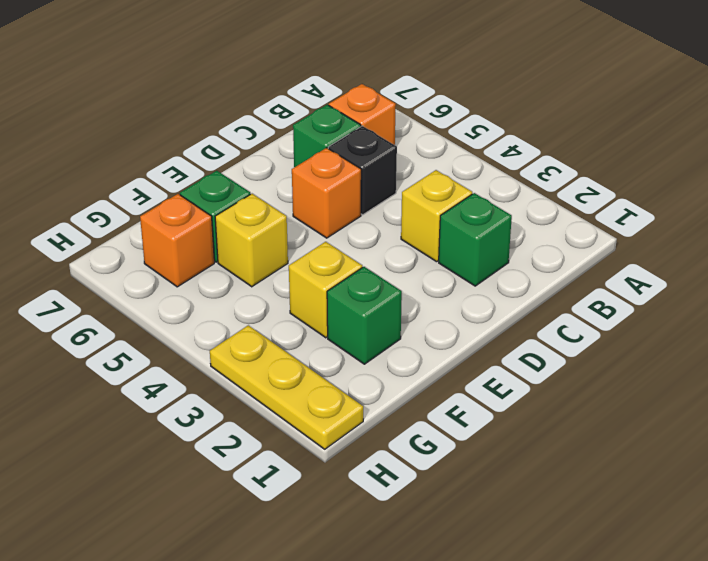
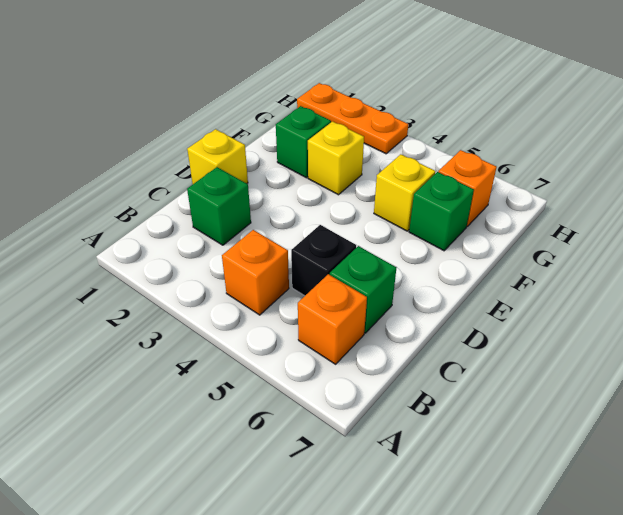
yellow brick C3 level 1 -> yellow brick D1 level 1
orange brick D5 level 1 -> orange brick B4 level 1
yellow plate H1:H3 level 1 -> orange plate H1:H3 level 1

